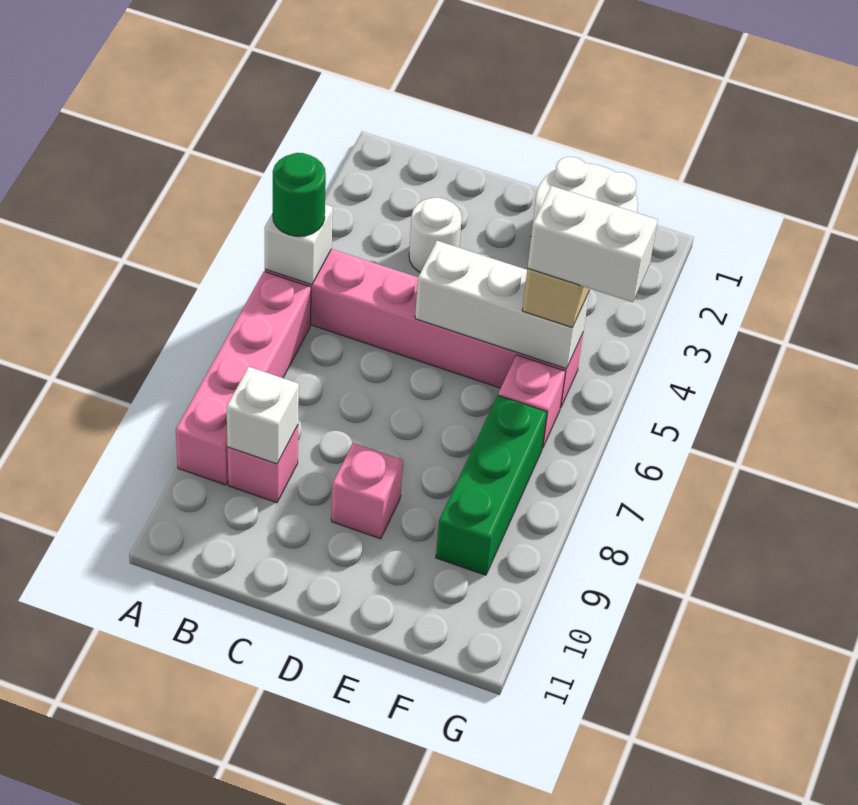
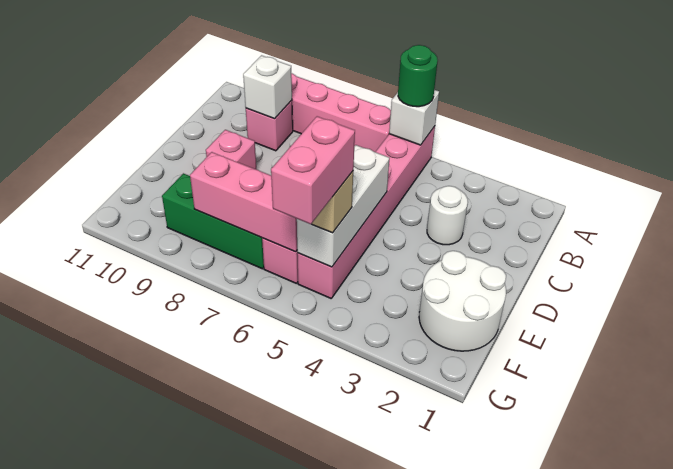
white brick F5:G5 level 4 -> pink brick F5:G5 level 4
none -> pink brick F6:F8 level 2

